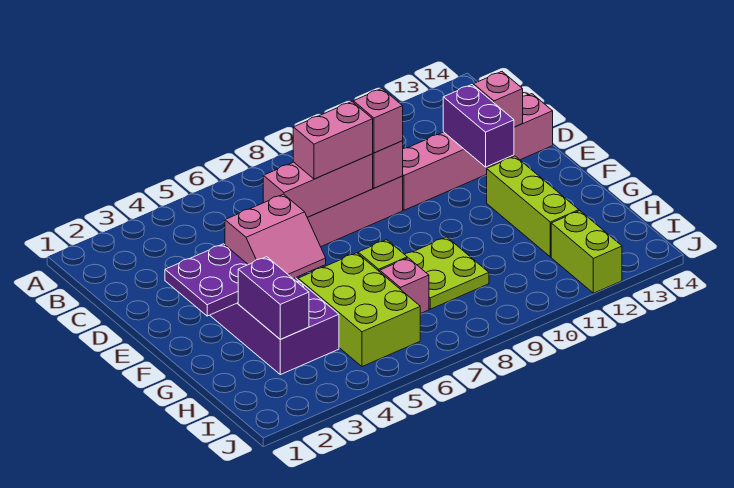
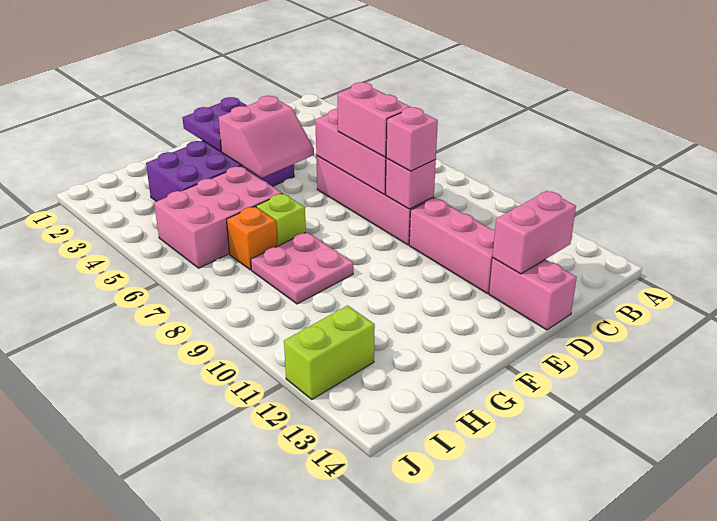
purple brick D12:E12 level 2 -> none
pink brick D13 level 2 -> pink brick C13:D13 level 2
pink slope E4:F5 level 2 top E -> pink slope E4:F5 level 2 top 4
lime brick F12:H12 level 1 -> none
purple brick G3:H3 level 2 -> none
lime brick G5:I6 level 1 -> pink brick G5:I6 level 1
lime plate G8:H9 level 1 -> pink plate G8:H9 level 1
pink brick H7 level 1 -> orange brick H7 level 1

